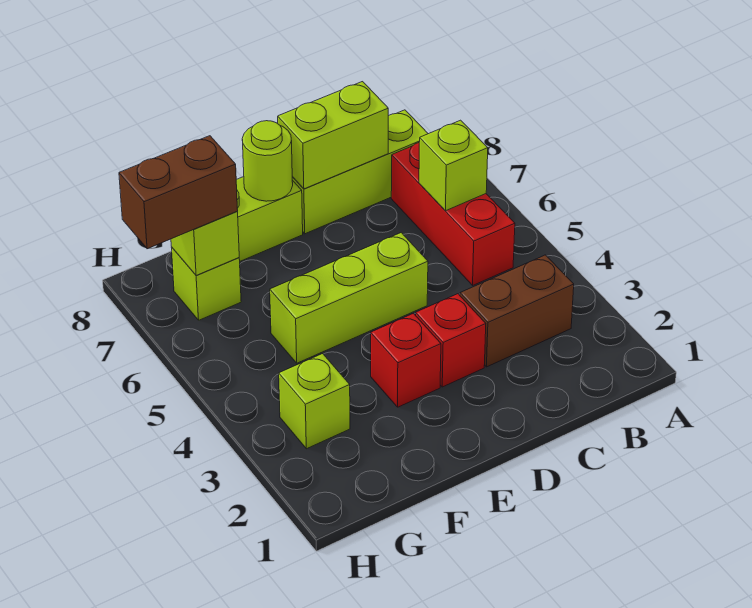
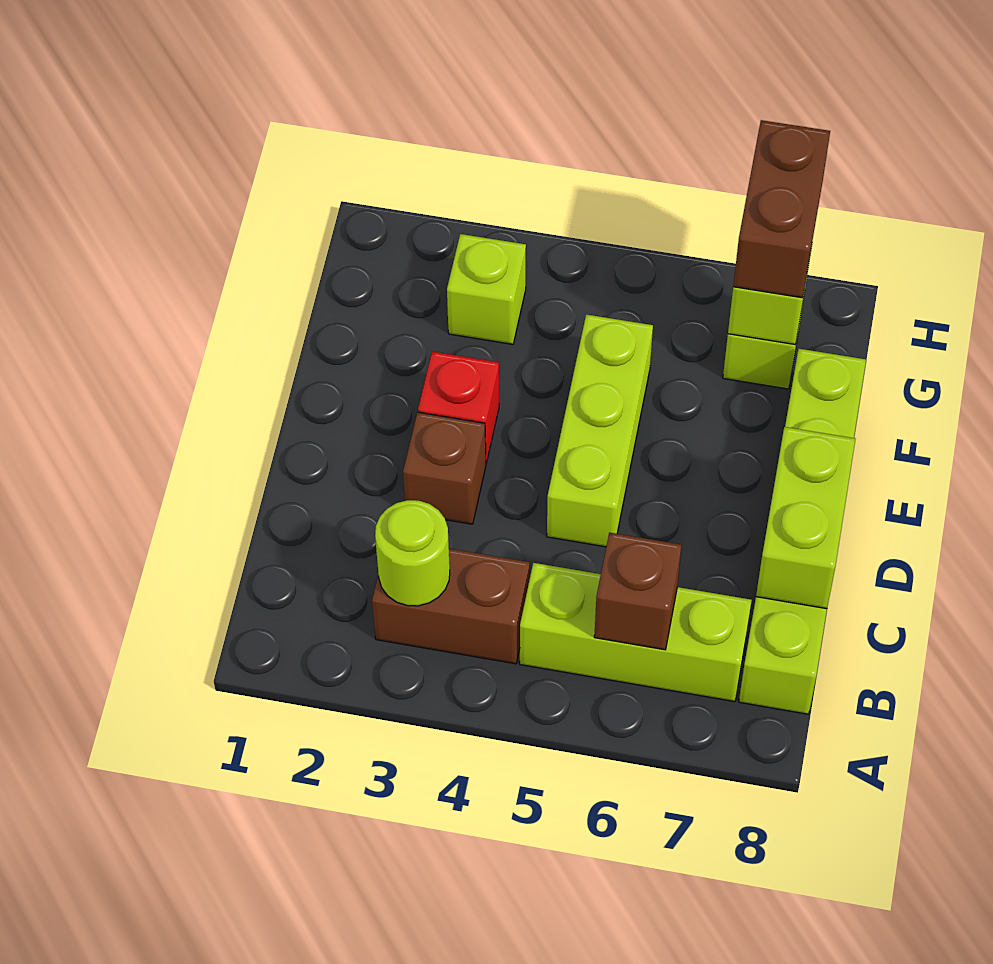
brown brick B3:C3 level 1 -> brown brick B3:B4 level 1
red brick B5:B7 level 1 -> lime brick B5:B7 level 1
lime brick B6 level 2 -> brown brick B6 level 2
red brick D3 level 1 -> brown brick D3 level 1
lime round brick E8 level 2 -> lime round brick B3 level 2

